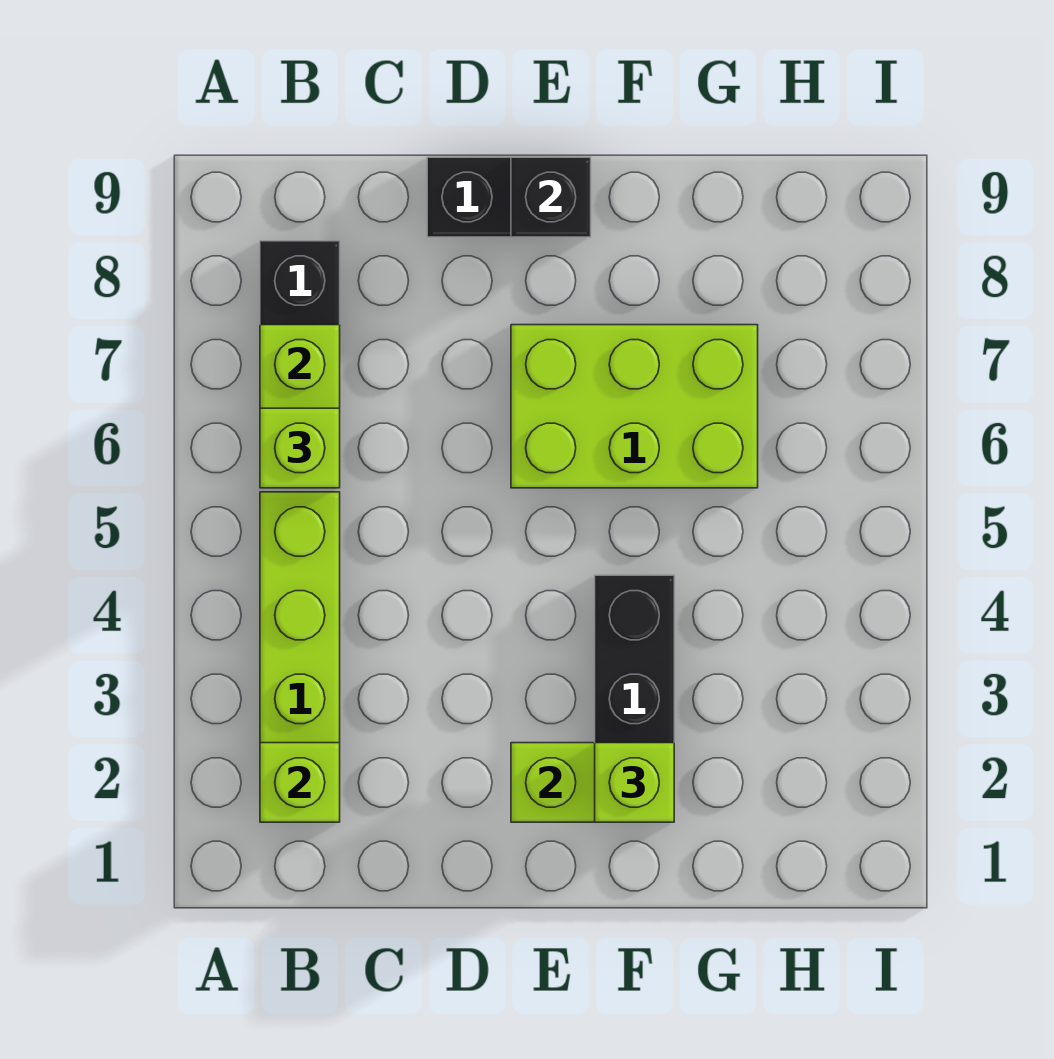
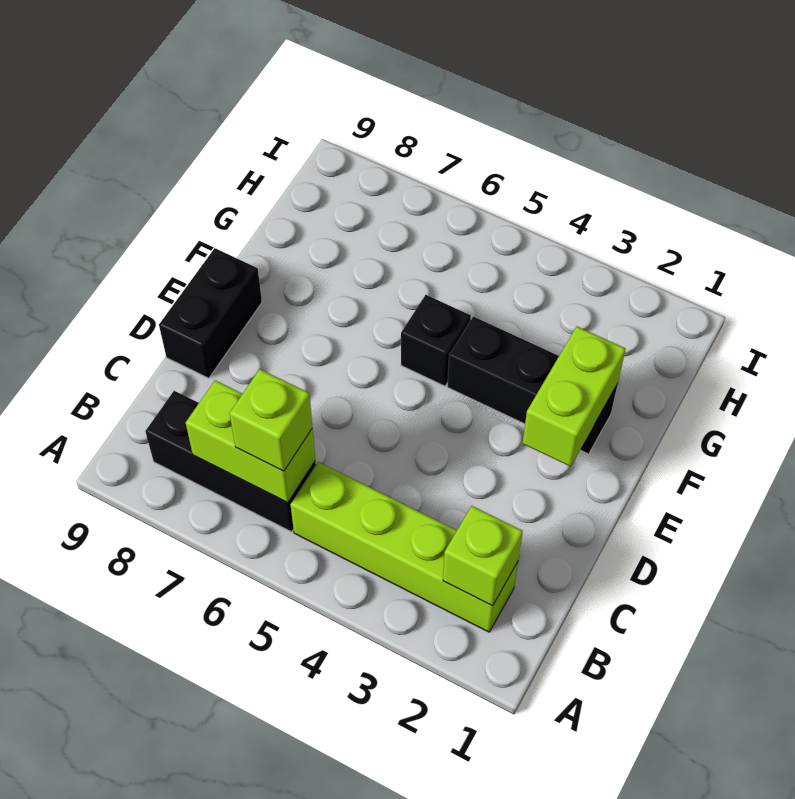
lime brick E6:G7 level 1 -> none
black brick E9 level 2 -> black brick F5 level 1
lime brick F2 level 3 -> none

